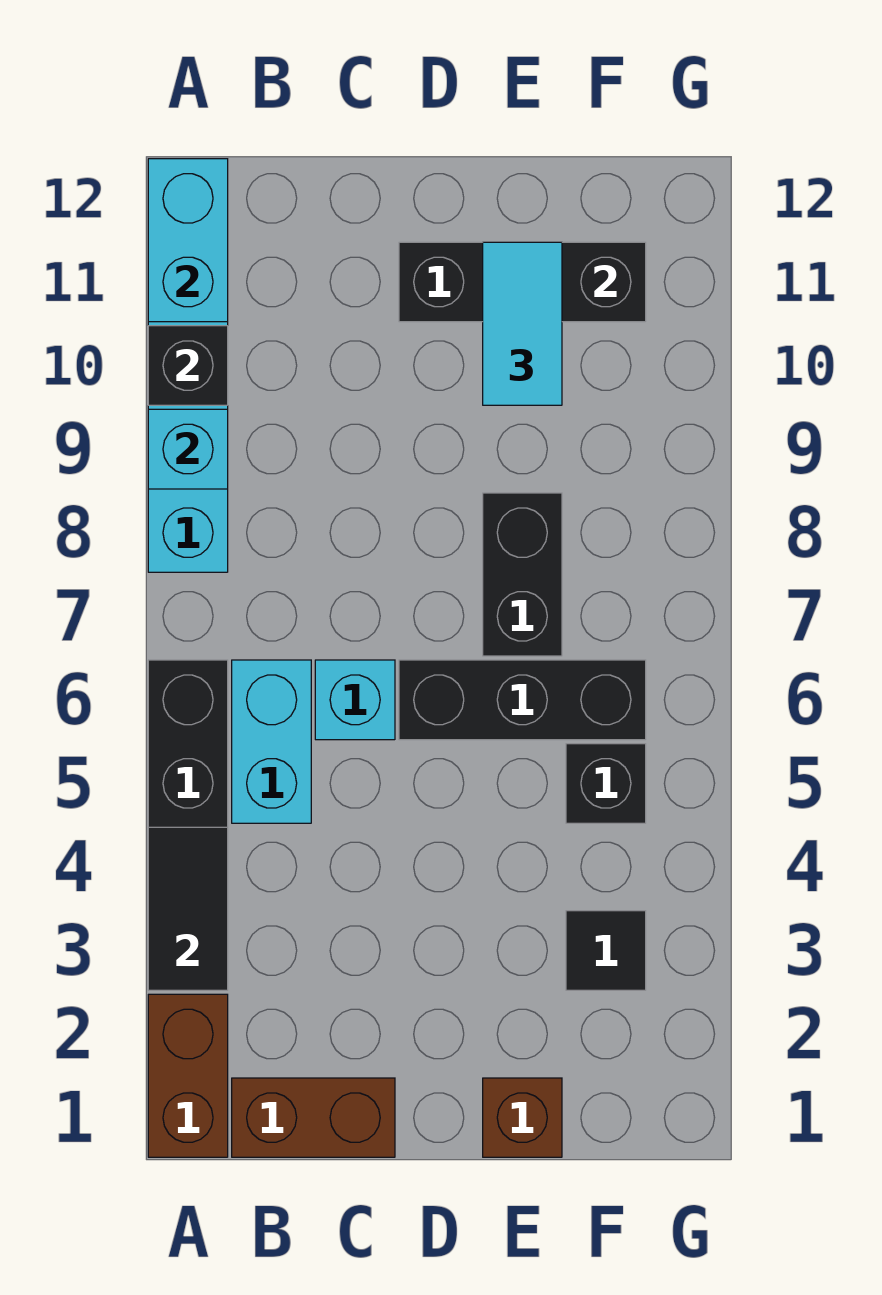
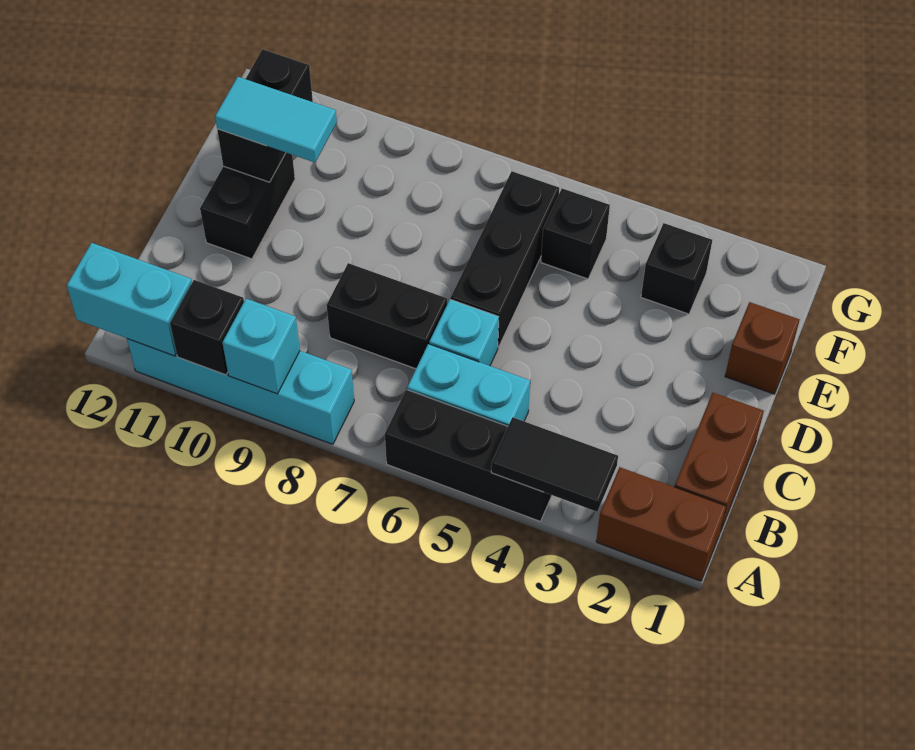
black brick E7:E8 level 1 -> black brick C7:C8 level 1
black tile F3 level 1 -> black brick F3 level 1

